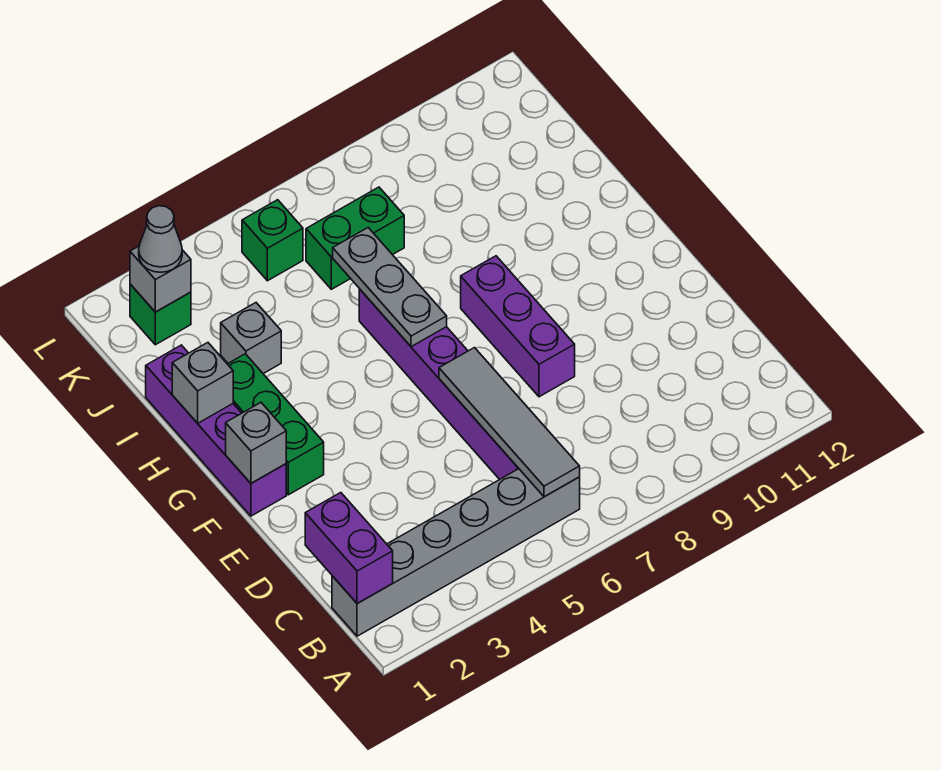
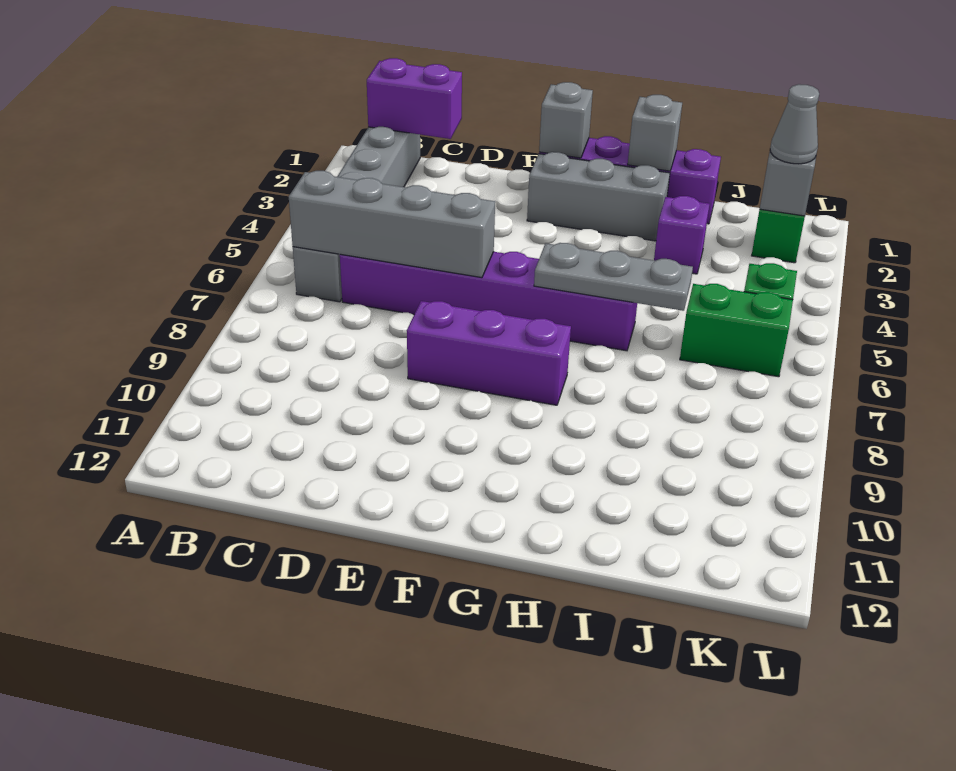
grey tile B6:E6 level 2 -> grey brick B6:E6 level 2
green brick F2:H2 level 1 -> grey brick F2:H2 level 1
grey brick I3 level 1 -> purple brick I3 level 1
green brick J6:J7 level 1 -> green brick J6:K6 level 1

